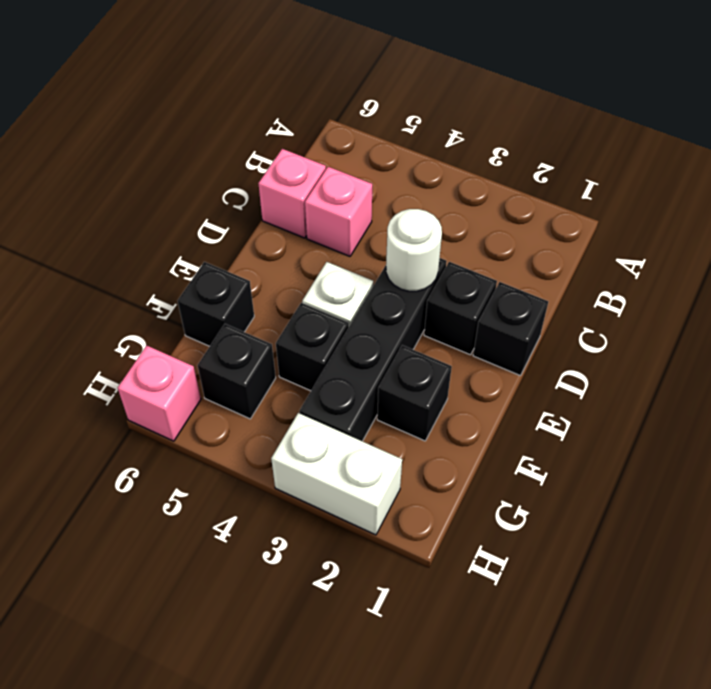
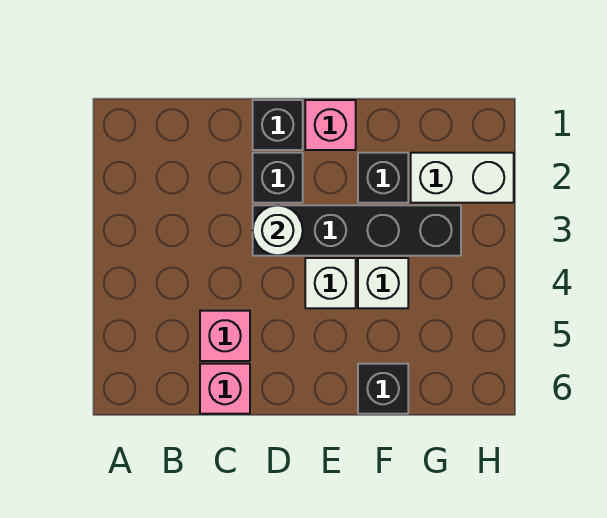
black brick F4 level 1 -> white brick F4 level 1
black brick G5 level 1 -> none
white brick H2:H3 level 1 -> white brick G2:H2 level 1
pink brick H6 level 1 -> pink brick E1 level 1

